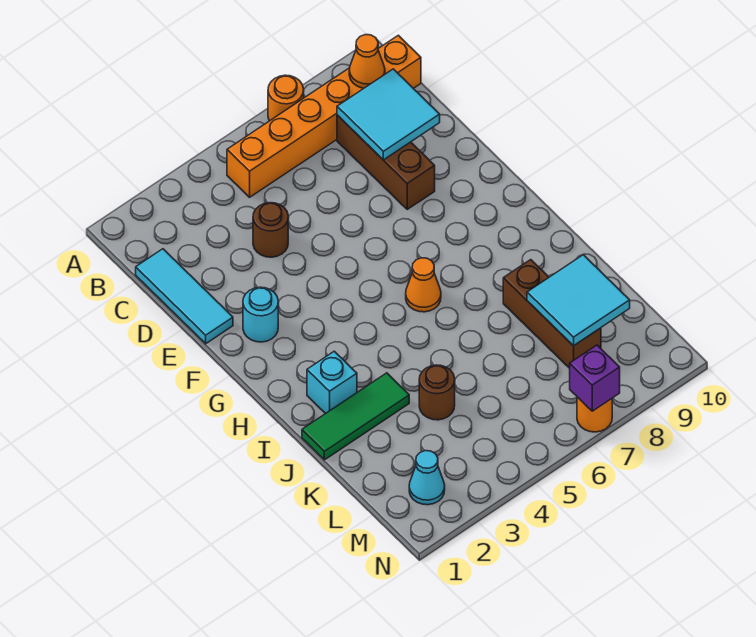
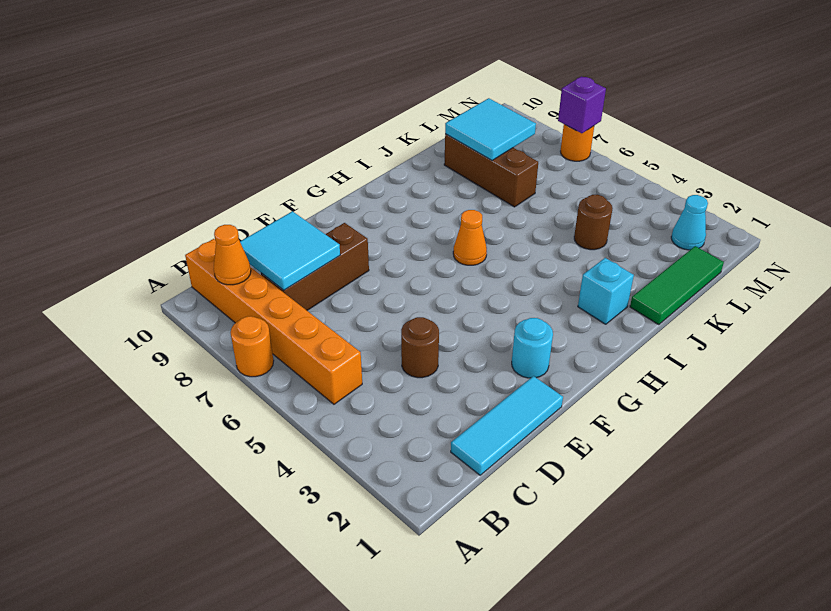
green tile J1:J3 level 1 -> green tile J1:L1 level 1
brown brick J8:L8 level 1 -> brown brick K7:K9 level 1

